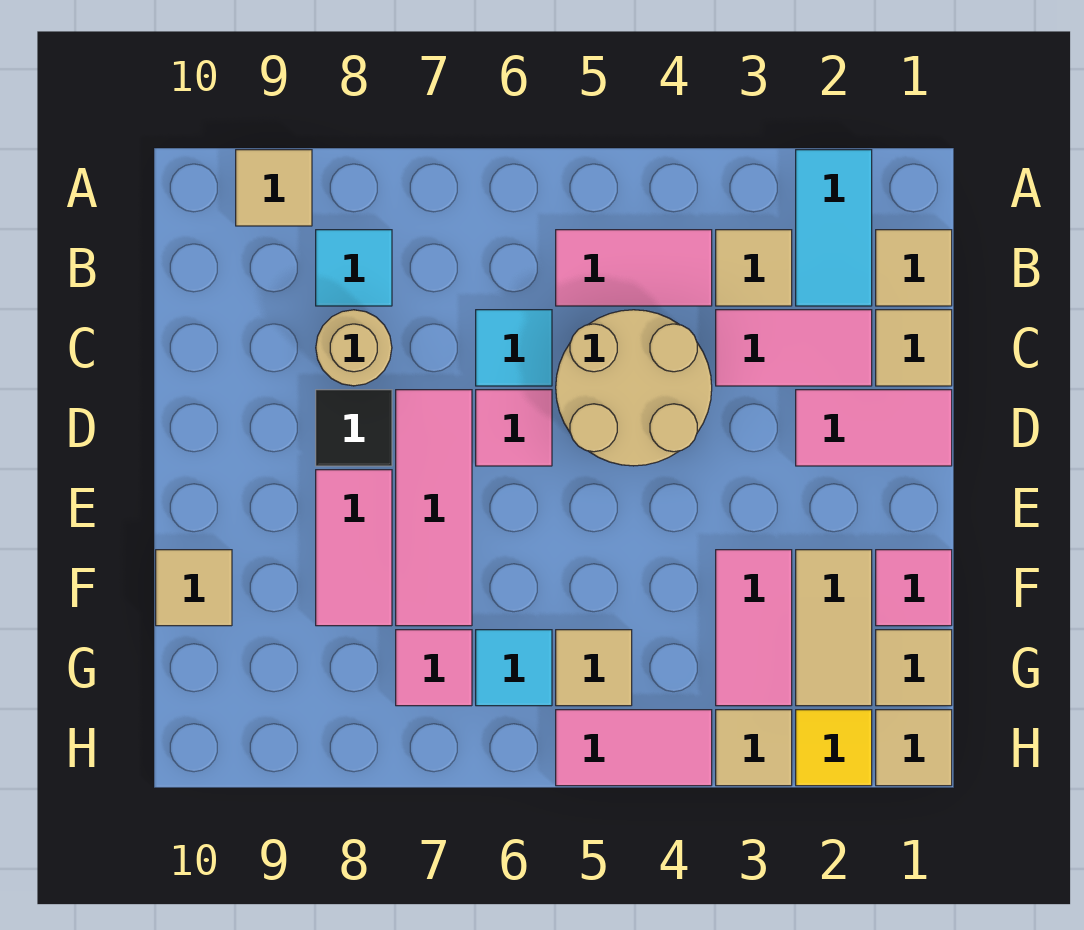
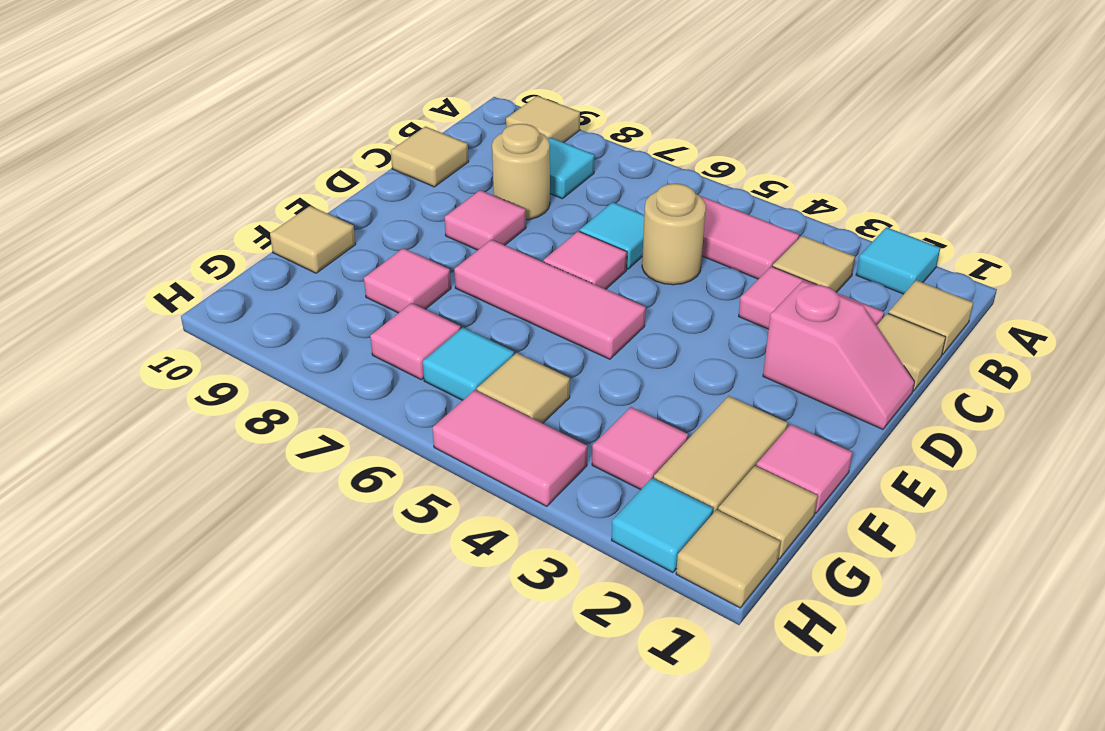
cyan tile A2:B2 level 1 -> cyan tile A2 level 1
tan round brick C4:D5 level 1 -> tan round brick C5 level 1
pink tile D1:D2 level 1 -> pink slope D1:D2 level 1 top 2
pink tile D7:F7 level 1 -> pink tile E5:E7 level 1
black tile D8 level 1 -> pink tile D8 level 1
pink tile E8:F8 level 1 -> pink tile F8 level 1
pink tile F3:G3 level 1 -> pink tile G3 level 1
yellow tile H2 level 1 -> cyan tile H2 level 1
tan tile H3 level 1 -> tan tile C10 level 1

